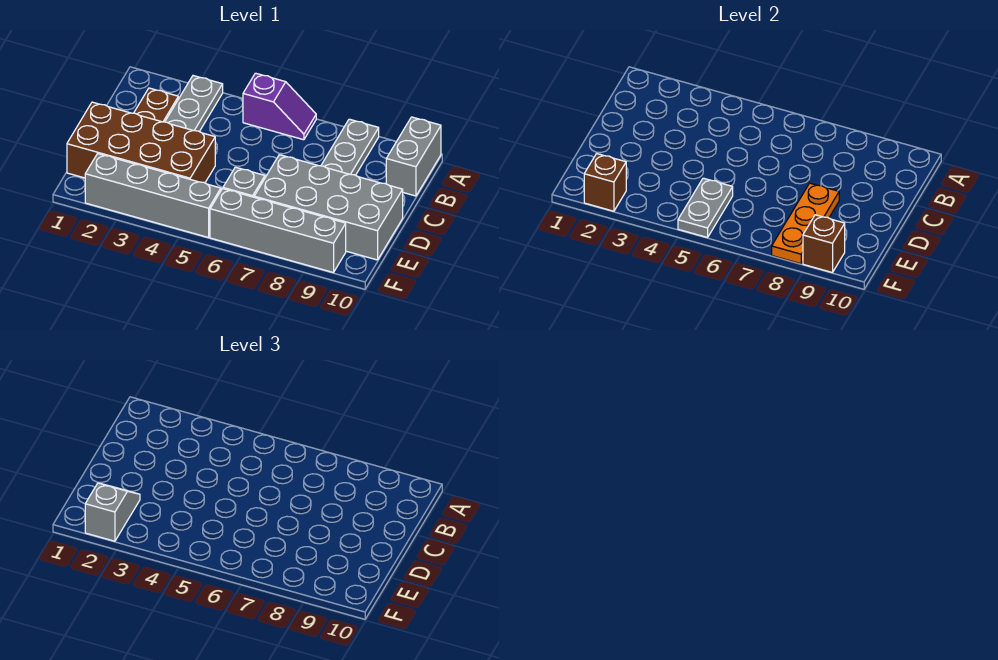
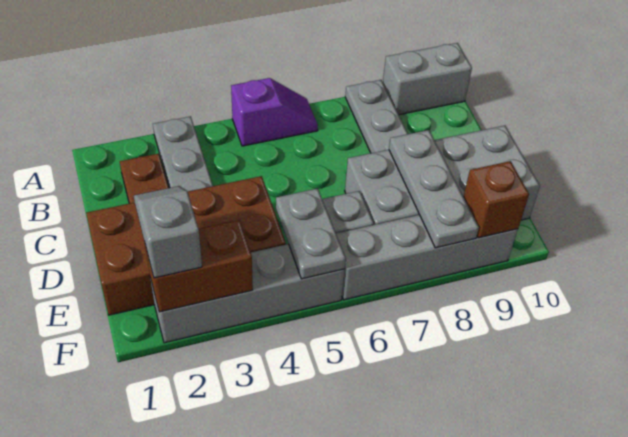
grey brick A10:B10 level 1 -> grey brick A9:A10 level 1
orange plate D8:F8 level 2 -> grey plate D8:F8 level 2
brown brick F2 level 2 -> brown brick F2:F3 level 2

